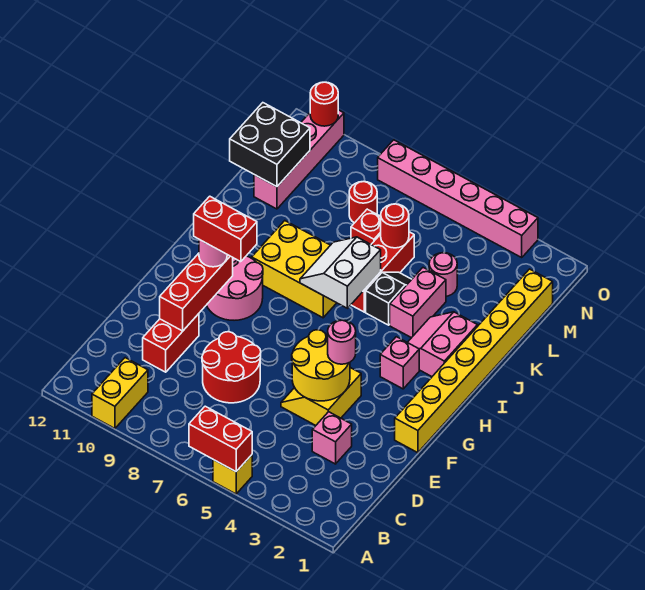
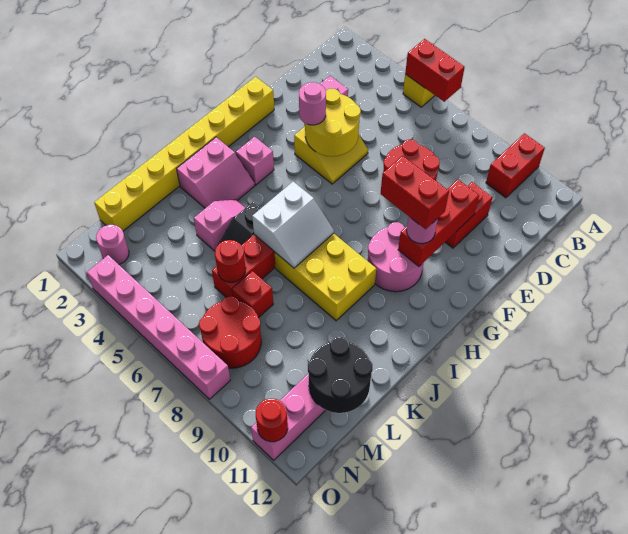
yellow brick A10:B10 level 1 -> red brick A10:B10 level 1
pink brick J4:K4 level 1 -> pink slope J4:K4 level 1 top K
pink round brick L4 level 1 -> pink round brick N2 level 1
black brick L11:M12 level 2 -> black round brick L11:M12 level 2
red round brick M8 level 1 -> red round brick M7:N8 level 1

